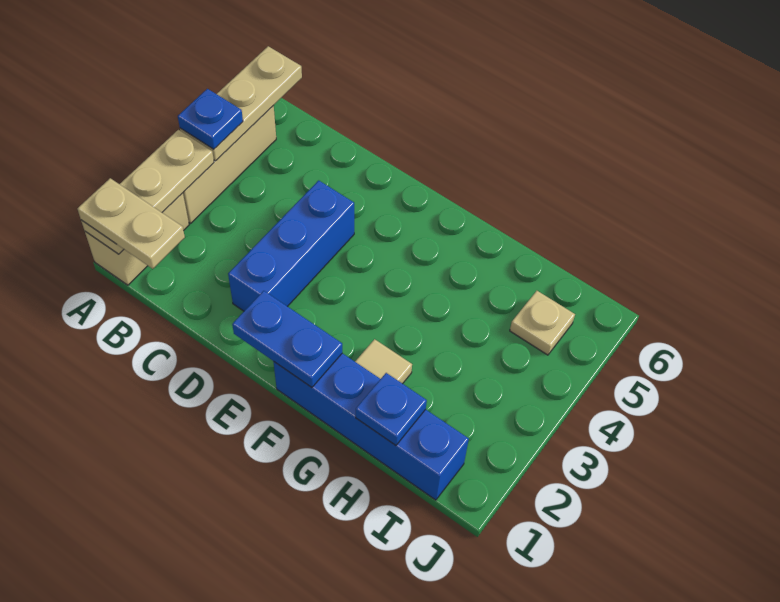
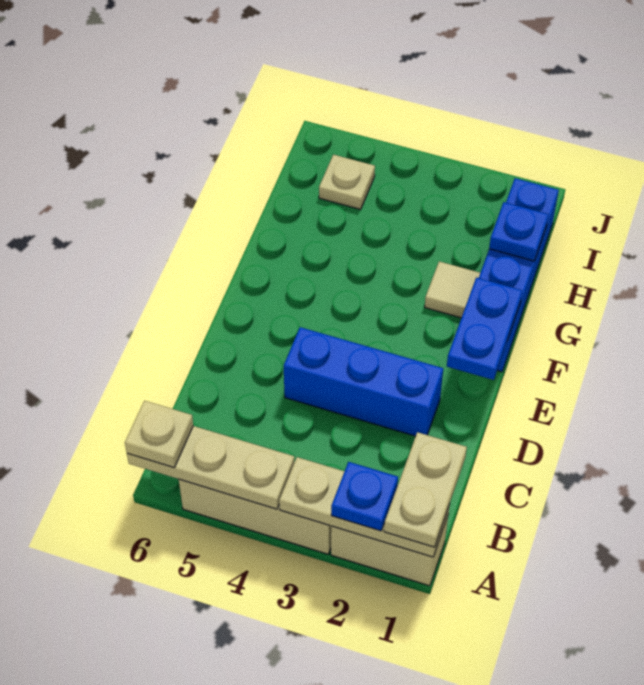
blue plate A4 level 3 -> blue plate A2 level 3
none -> tan plate A6 level 3

